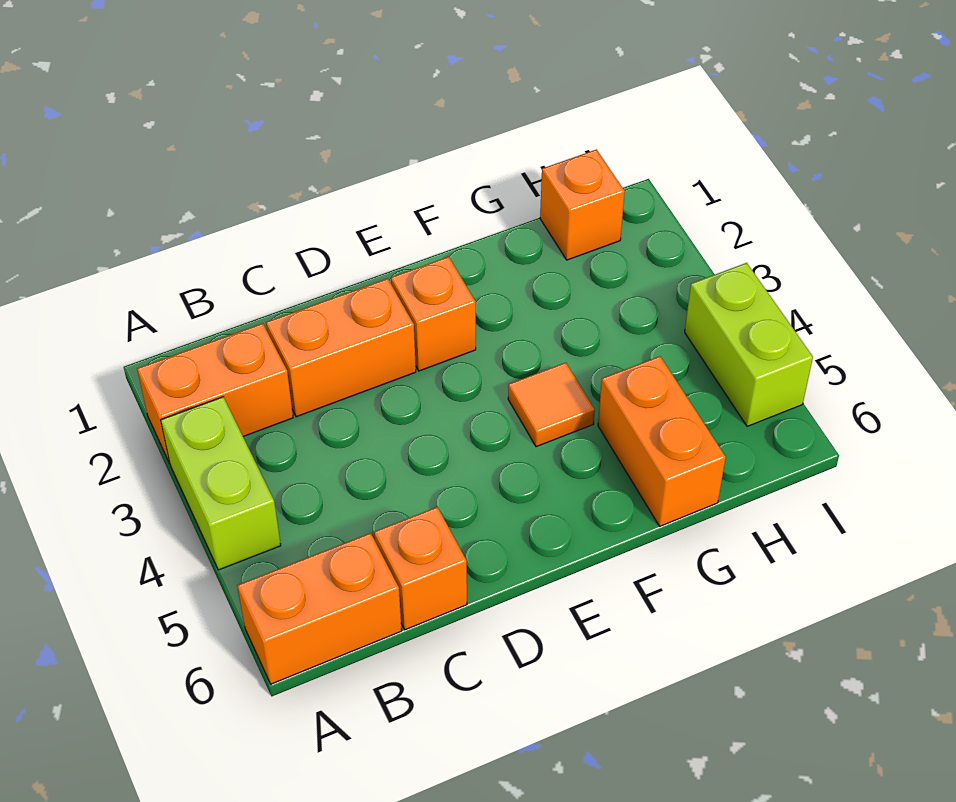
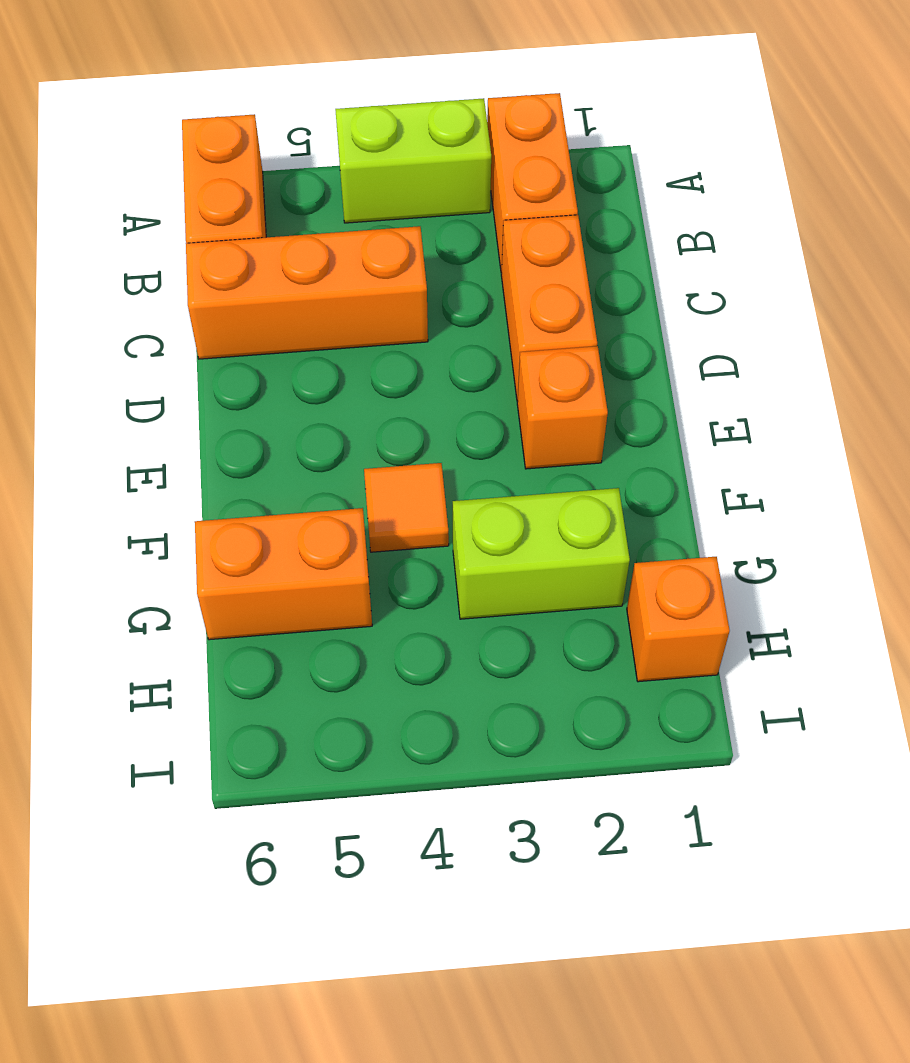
orange brick C6 level 1 -> orange brick C4:C6 level 1
lime brick I4:I5 level 1 -> lime brick G2:G3 level 1

